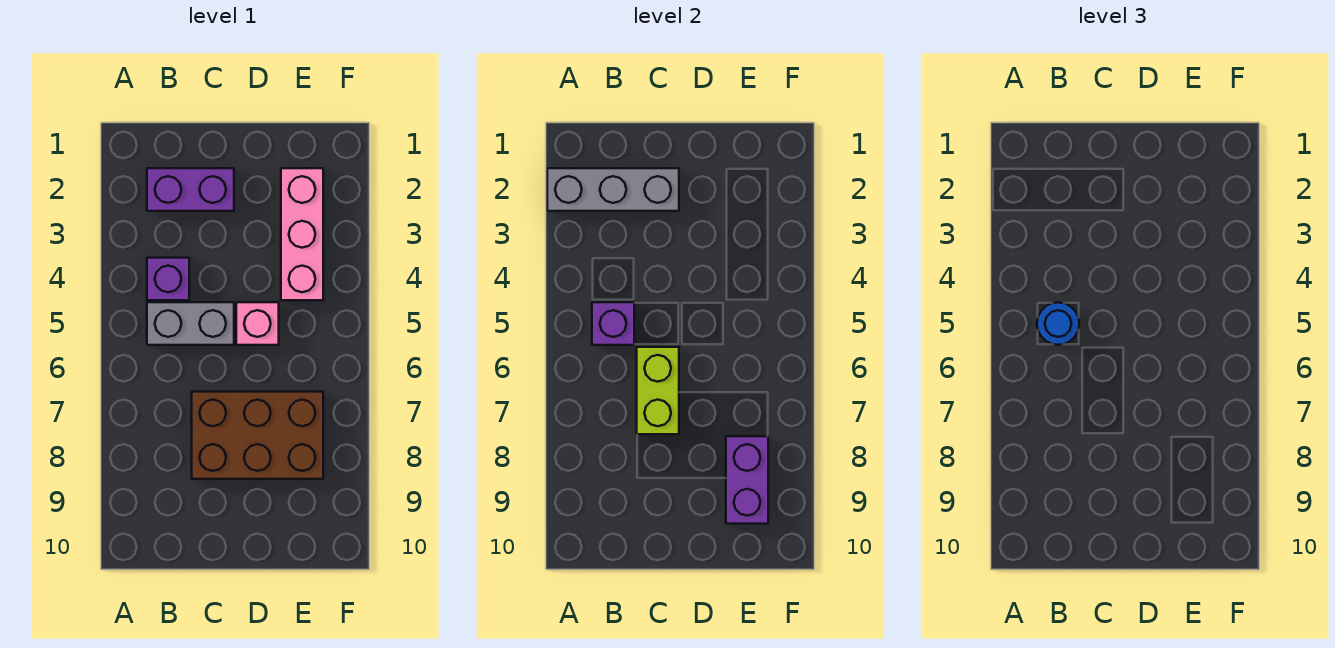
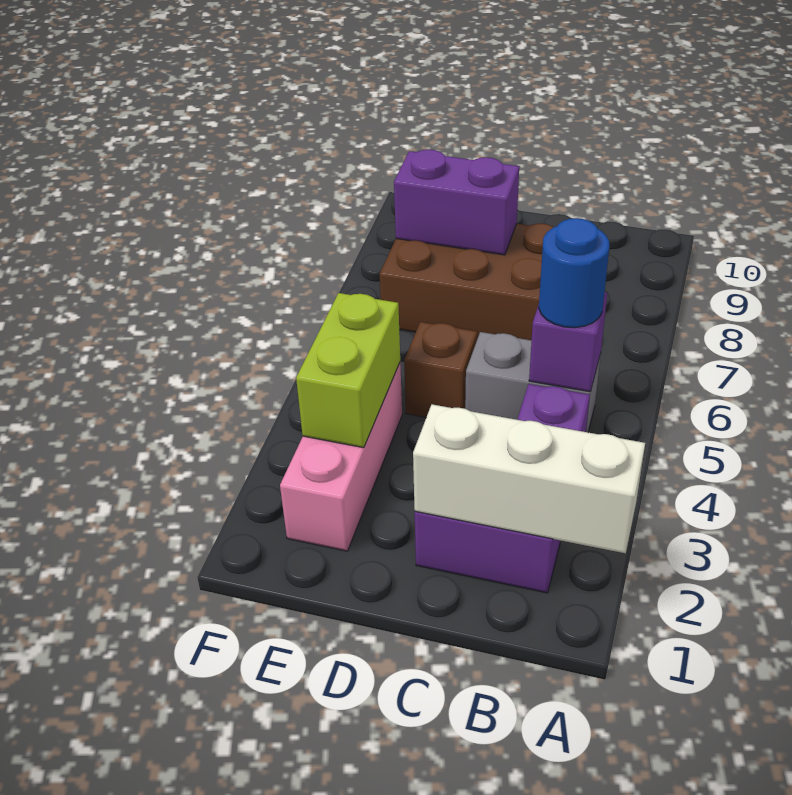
grey brick A2:C2 level 2 -> white brick A2:C2 level 2
lime brick C6:C7 level 2 -> lime brick E3:E4 level 2
pink brick D5 level 1 -> brown brick D5 level 1
purple brick E8:E9 level 2 -> purple brick D8:E8 level 2

